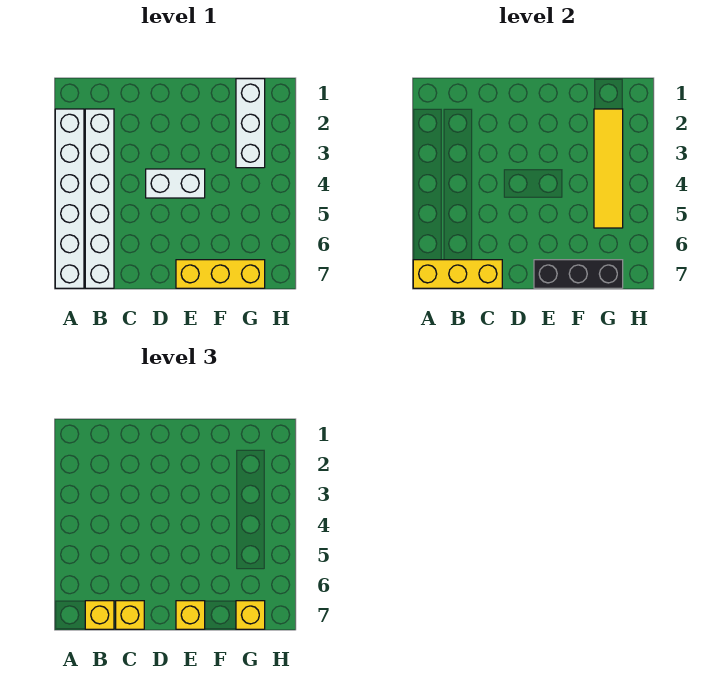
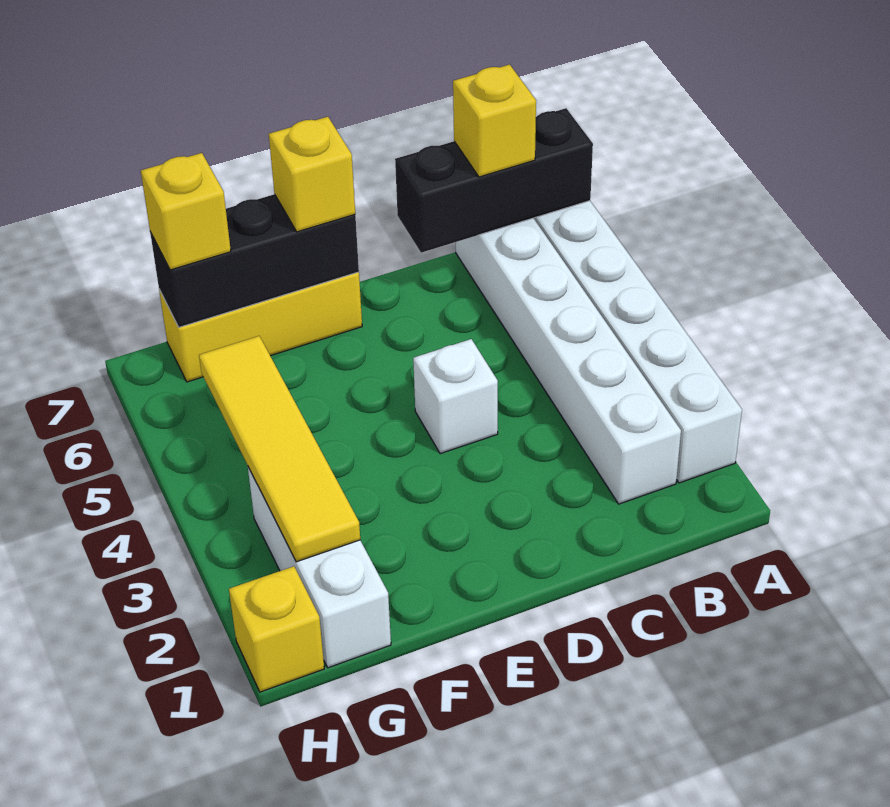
yellow brick A7:C7 level 2 -> black brick A7:C7 level 2
yellow brick C7 level 3 -> yellow brick H1 level 1
white brick D4:E4 level 1 -> white brick D4 level 1

